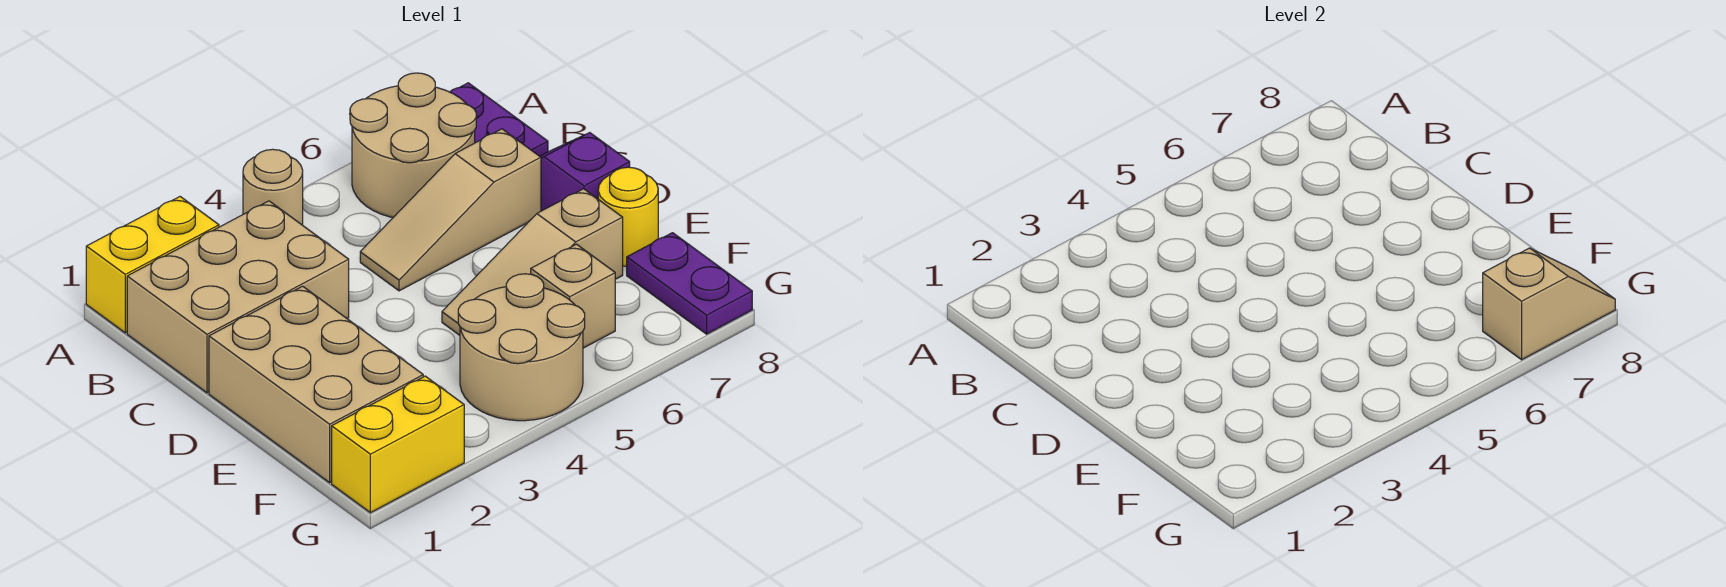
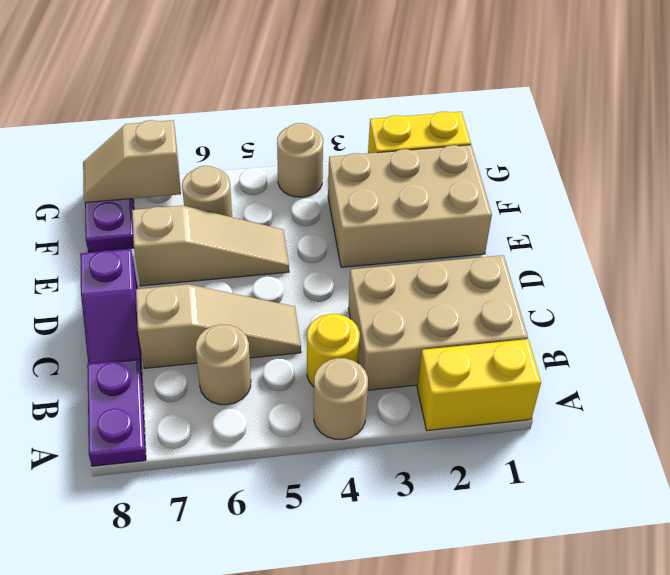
tan round brick A6:B7 level 1 -> tan round brick B6 level 1
tan brick D1:F2 level 1 -> tan brick E1:F3 level 1
yellow round brick E8 level 1 -> yellow round brick B4 level 1
tan round brick F4:G5 level 1 -> tan round brick G4 level 1
tan brick F6 level 1 -> tan round brick F6 level 1

